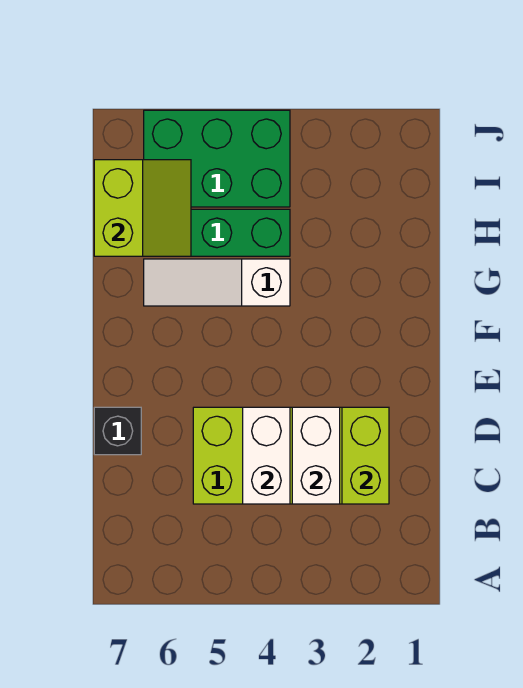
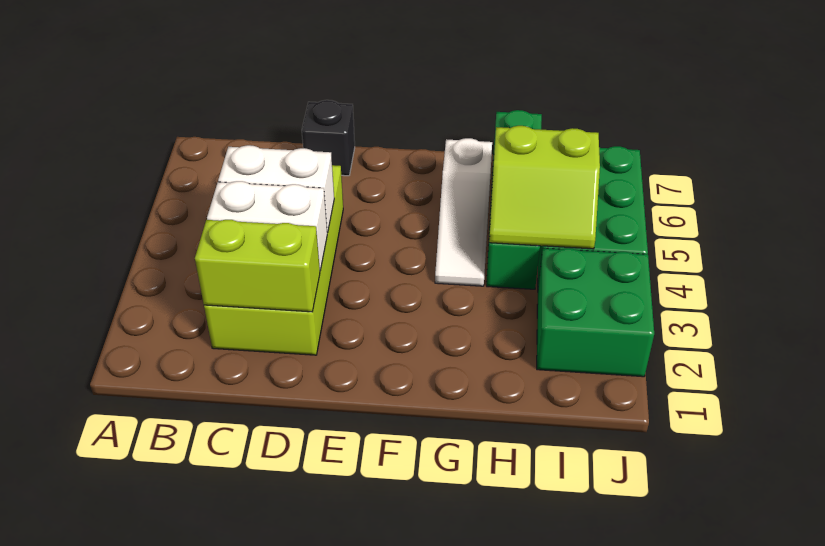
white slope G4:G6 level 1 top 4 -> white slope G4:G6 level 1 top 6
lime slope H6:I7 level 2 top 7 -> lime slope H4:I5 level 2 top 5
none -> green brick I2:J3 level 1

